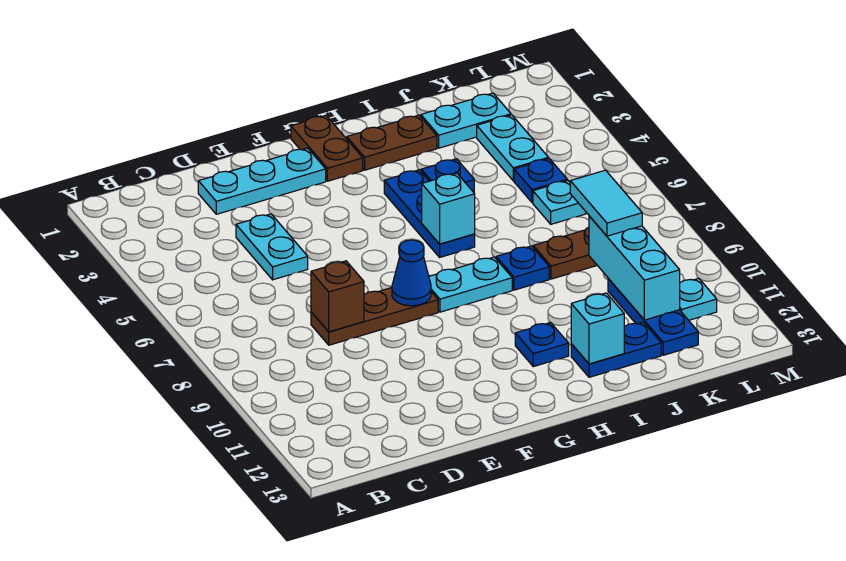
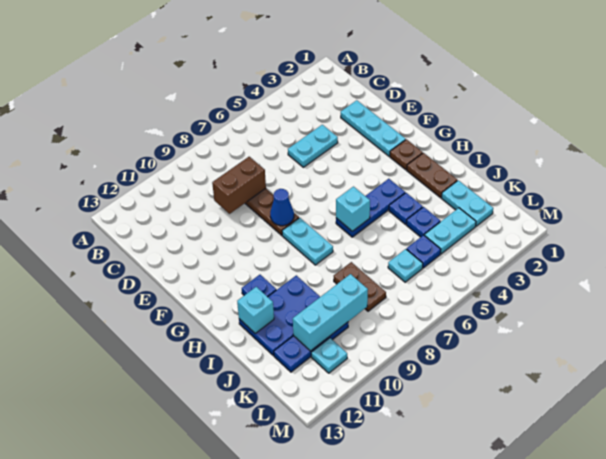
brown brick D8 level 2 -> brown brick D8:D9 level 2
brown plate G1:G2 level 1 -> brown plate G2 level 1
blue plate I8 level 1 -> blue plate J4 level 1
blue plate I12:J12 level 1 -> blue plate I10:J12 level 1
cyan tile K8:K9 level 3 -> none

